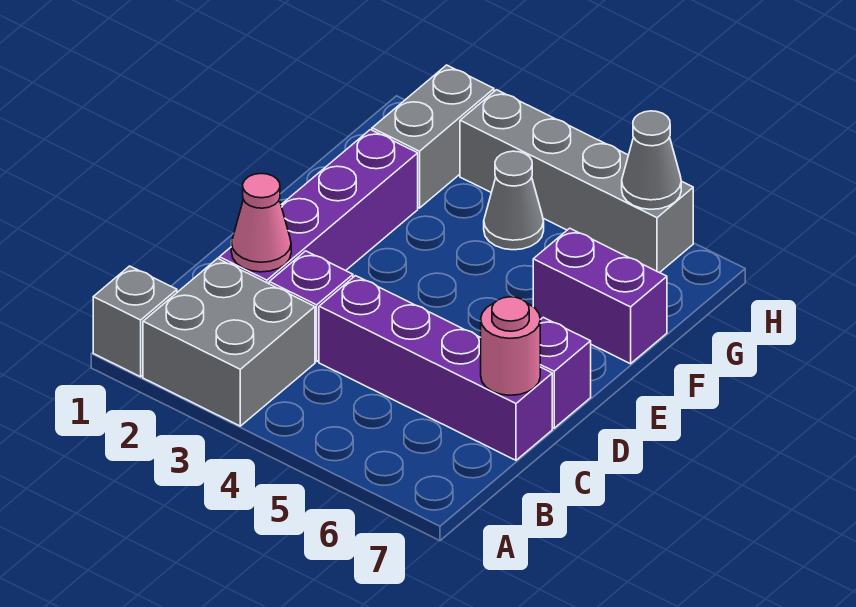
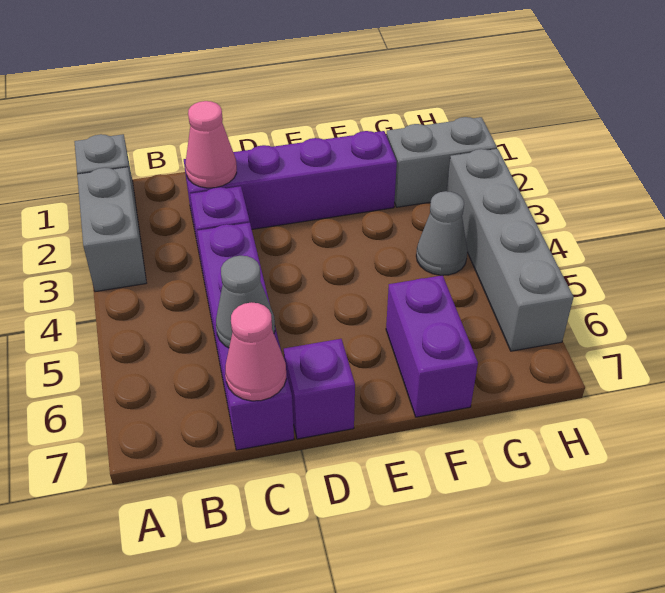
grey brick A2:B3 level 1 -> grey brick A2:A3 level 1
pink round brick C7 level 2 -> pink cone C7 level 2
grey cone H6 level 2 -> grey cone C6 level 2

